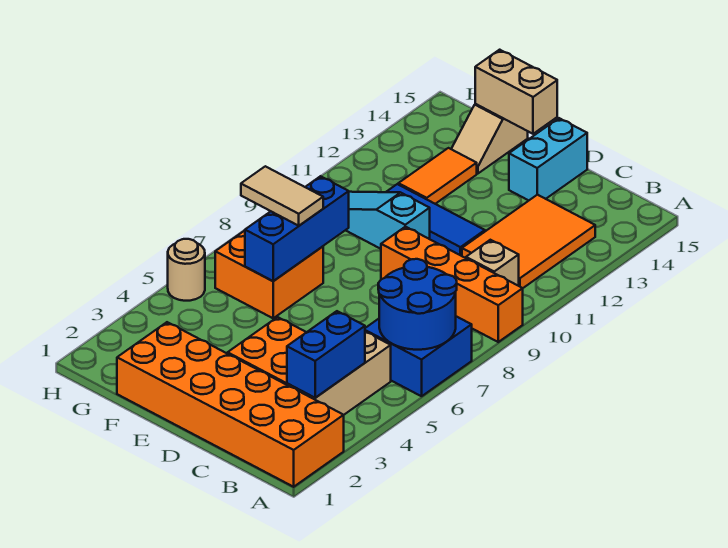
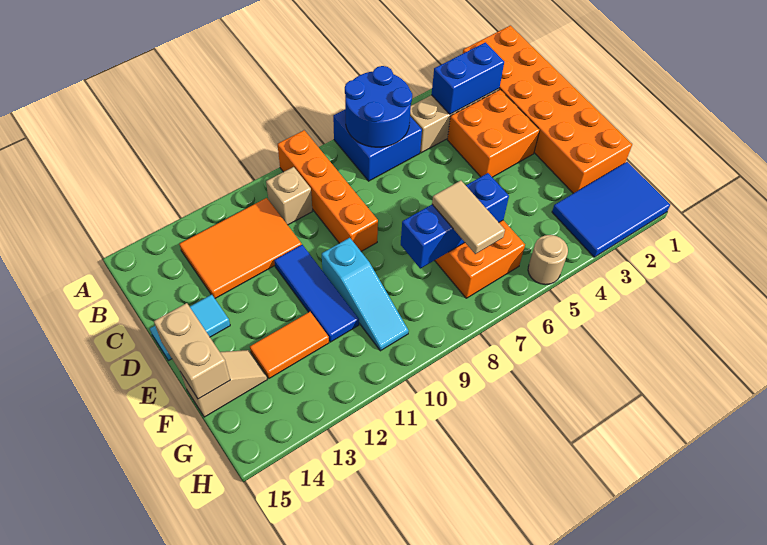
cyan brick D14:D15 level 1 -> cyan tile D14:D15 level 1
none -> blue tile G1:H3 level 1

